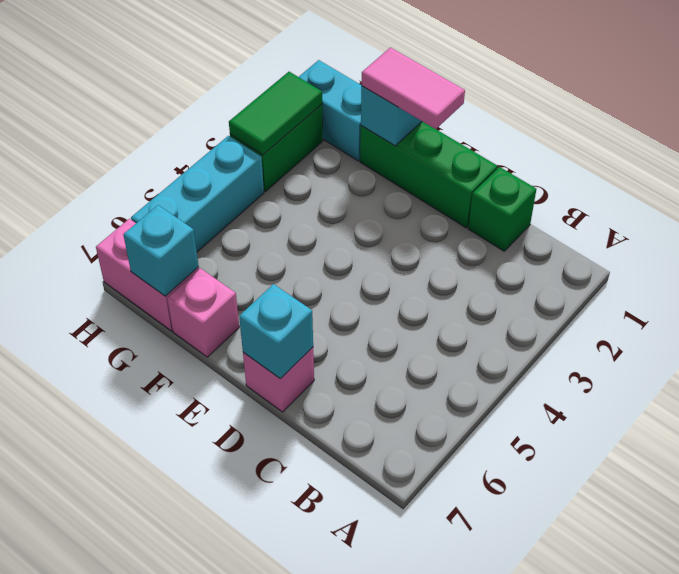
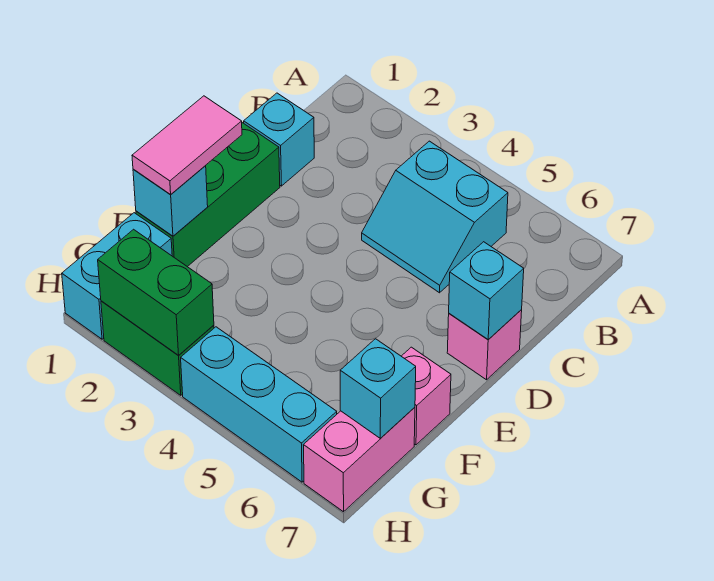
none -> cyan slope B4:C5 level 1 top B
green brick C1 level 1 -> cyan brick C1 level 1
green tile H2:H3 level 2 -> green brick H2:H3 level 2

